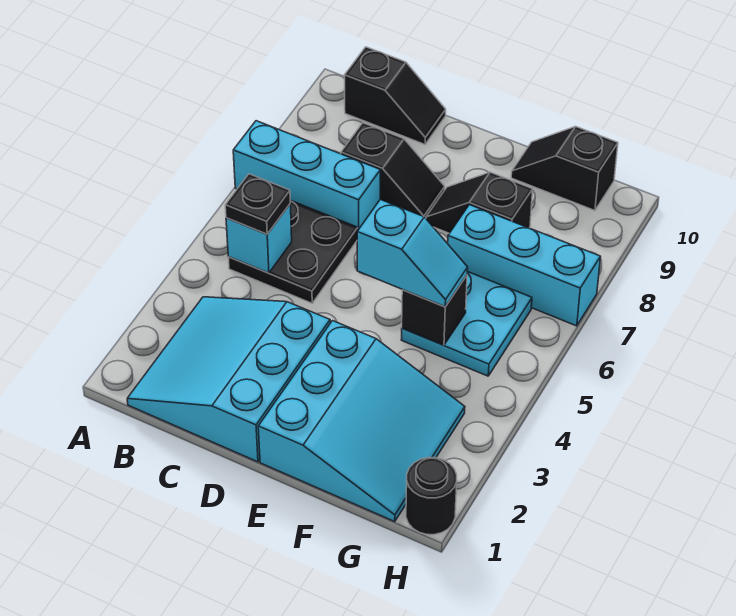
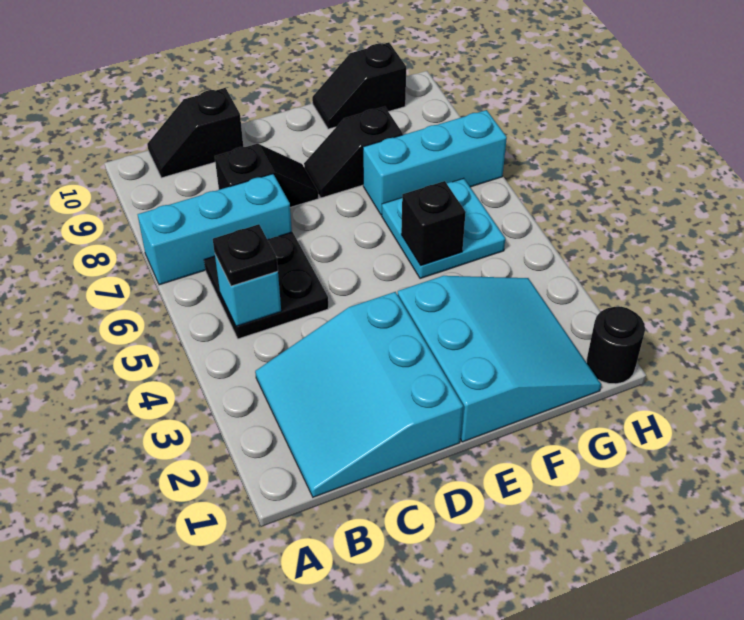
black slope B10:C10 level 1 top B -> black slope B10:C10 level 1 top C
cyan slope E5:F5 level 3 top E -> none

